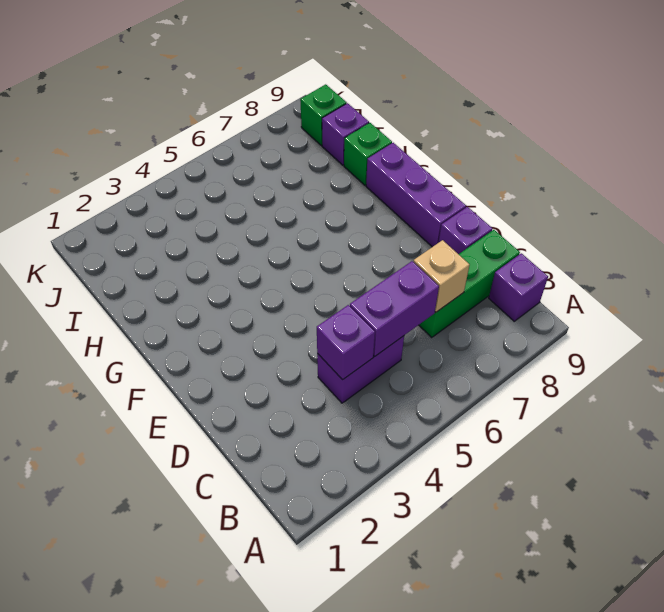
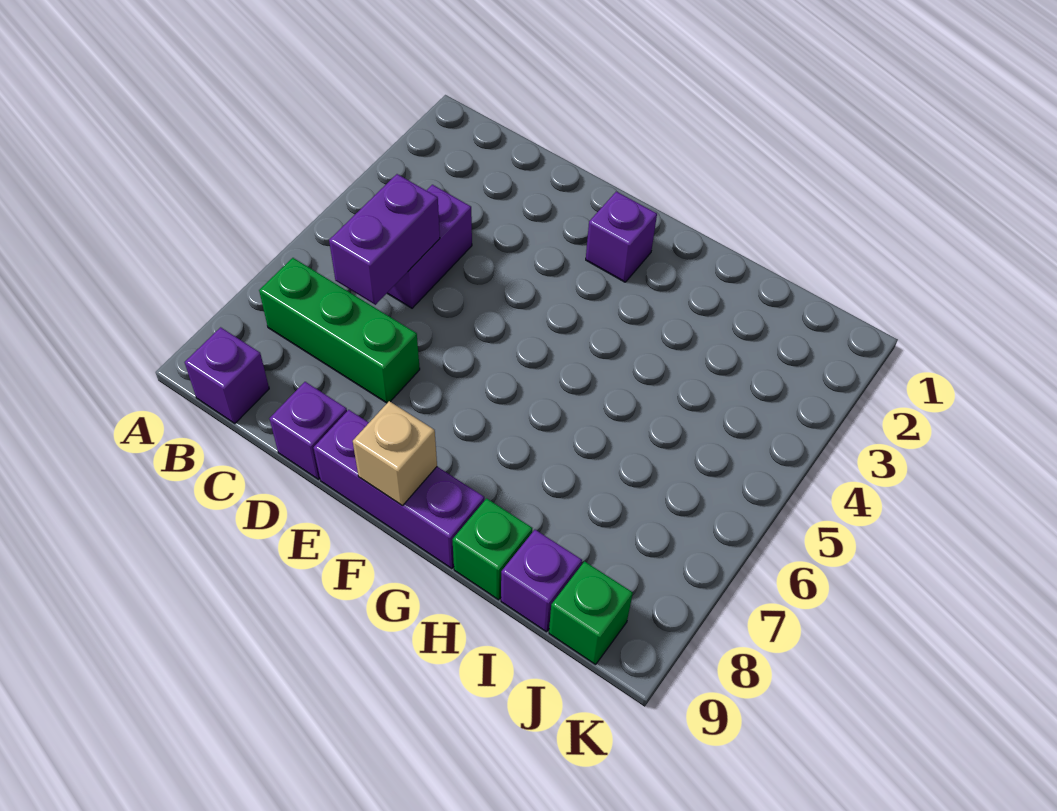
purple brick C4 level 2 -> purple brick F2 level 1
green brick C7:C9 level 1 -> green brick B7:D7 level 1
tan brick C7 level 2 -> tan brick F9 level 2

